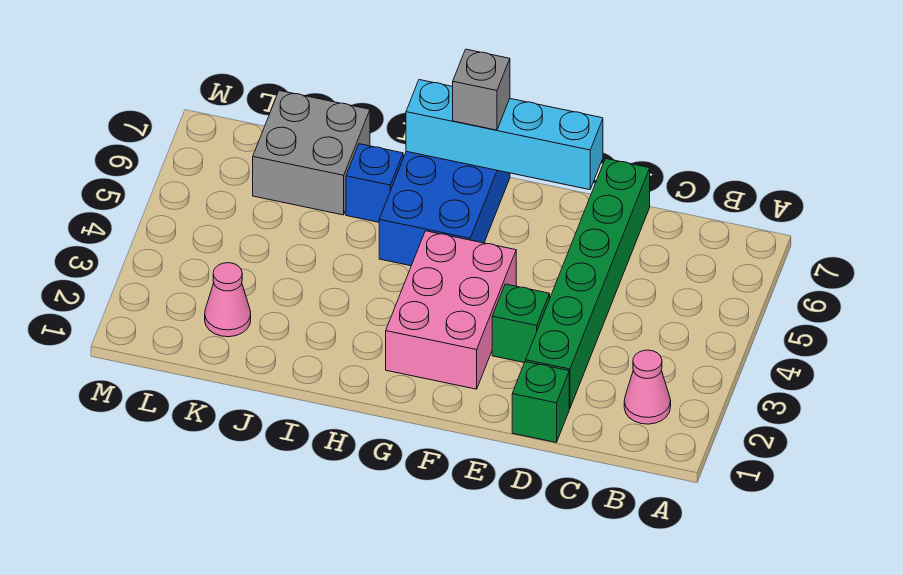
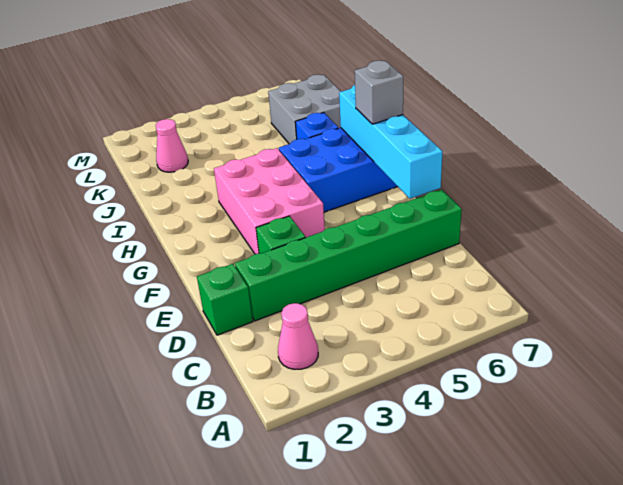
pink brick F2:G4 level 1 -> pink brick F3:H4 level 1

